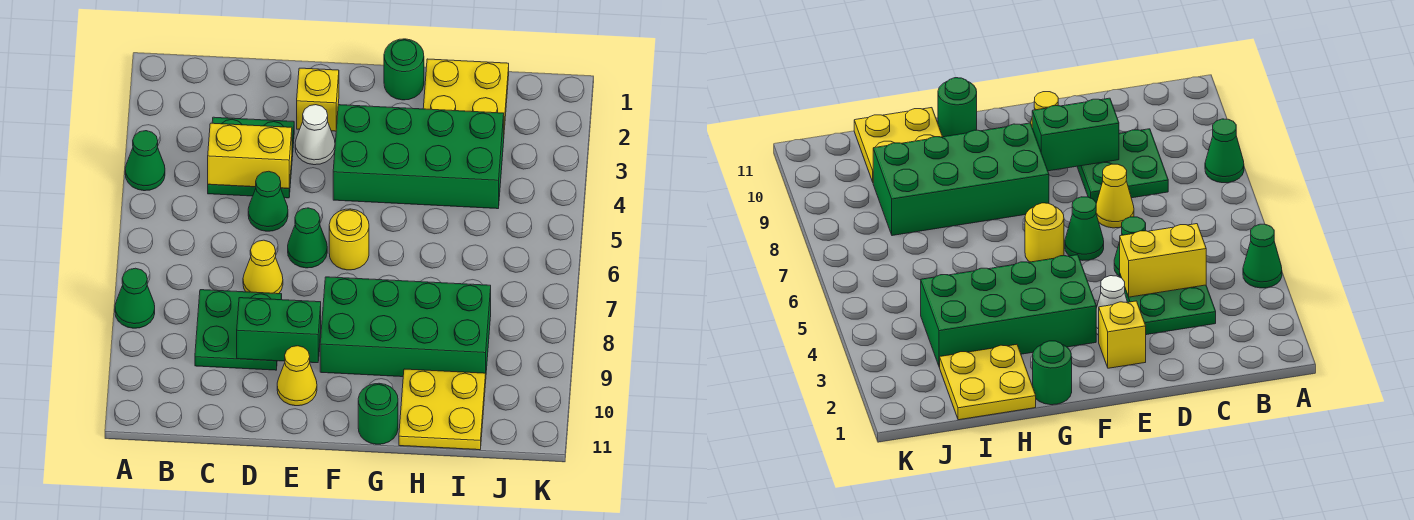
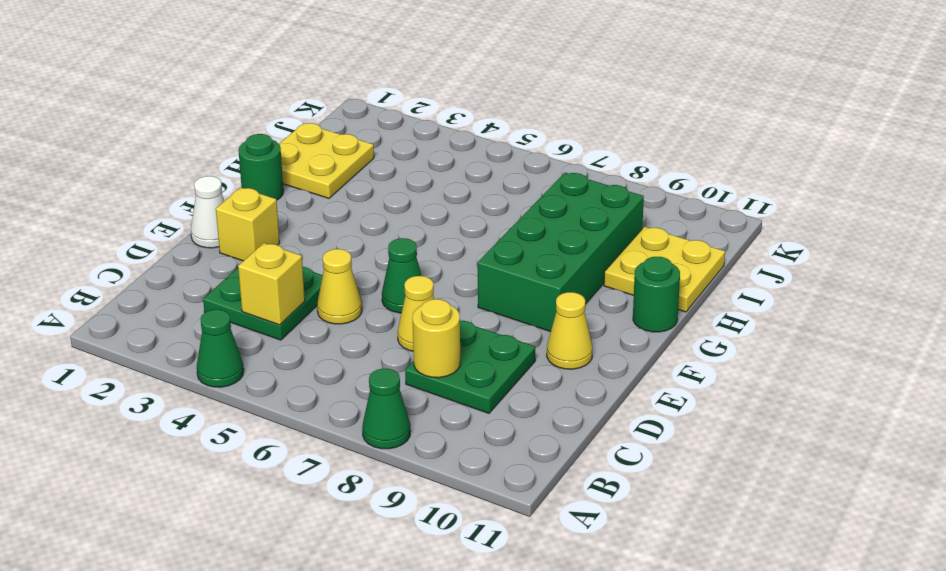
yellow brick C4:D4 level 2 -> yellow brick C4 level 2
green cone D5 level 1 -> yellow cone D5 level 1
green brick D9:E9 level 2 -> none
white cone E3 level 1 -> white cone E1 level 1
green brick F3:I4 level 1 -> none
yellow round brick F6 level 1 -> yellow round brick C8 level 2

